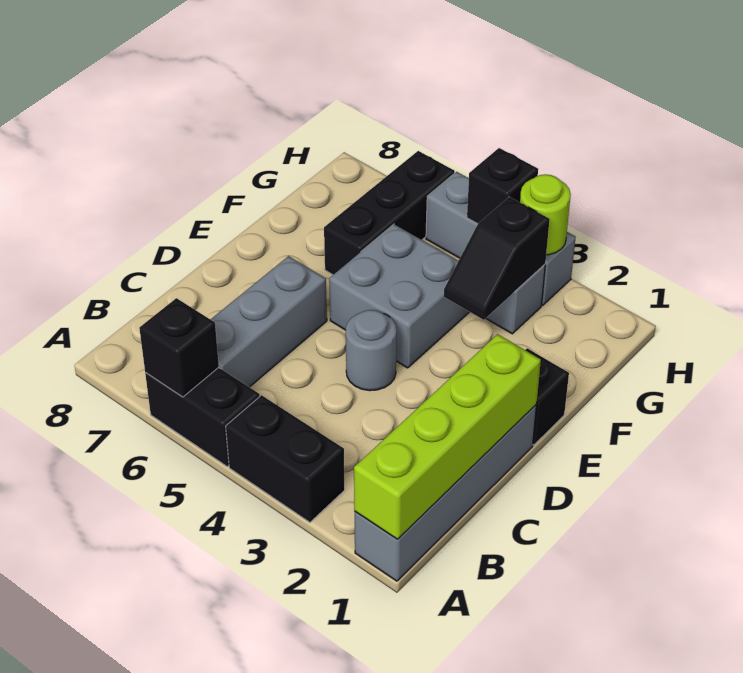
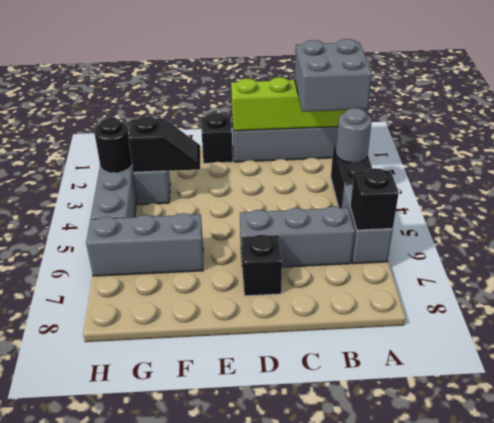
black brick A5:A6 level 1 -> grey brick A5:A6 level 1
grey round brick D4 level 1 -> grey round brick A3 level 2
grey brick E4:F5 level 1 -> grey brick A1:B2 level 3
black brick F6:H6 level 1 -> grey brick F6:H6 level 1
lime round brick H3 level 2 -> black round brick H3 level 2
black brick H4 level 2 -> black brick D7 level 1

